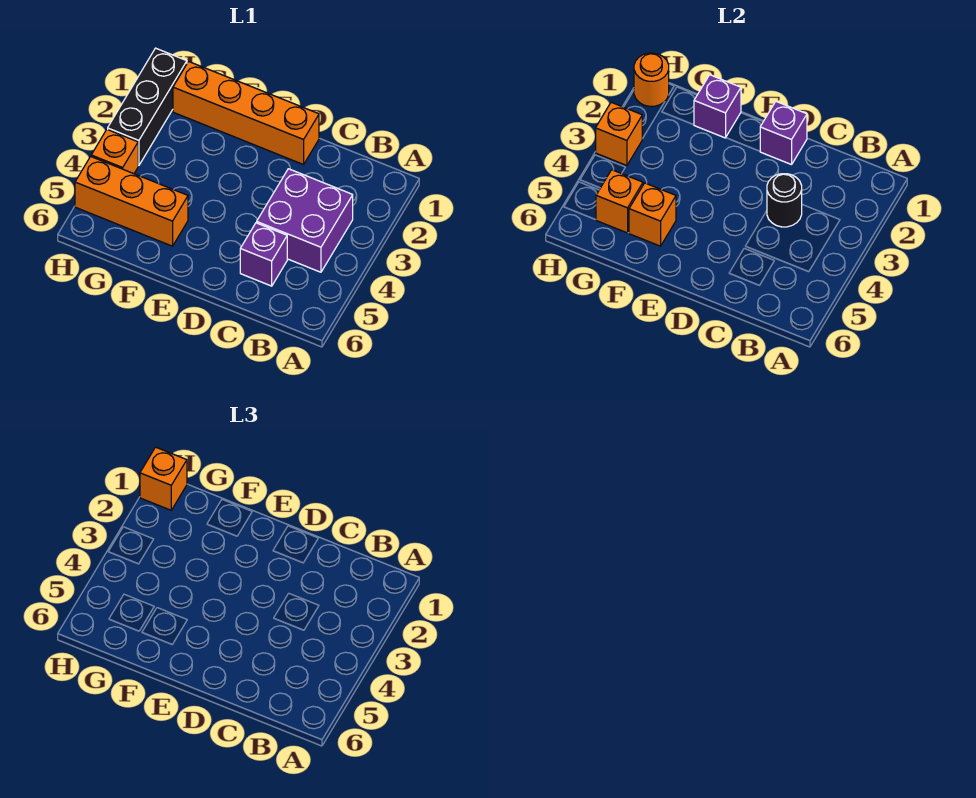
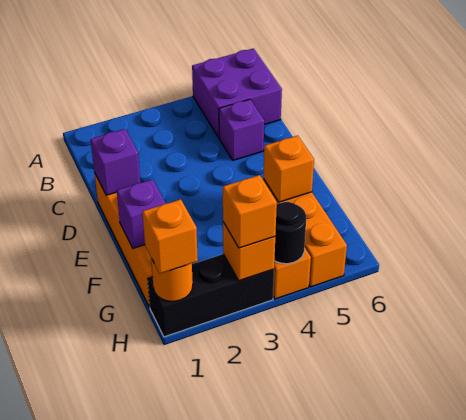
purple brick B3:C4 level 1 -> purple brick A5:B6 level 1
black round brick C3 level 2 -> black round brick H4 level 2
orange brick G5 level 2 -> orange brick H3 level 3

